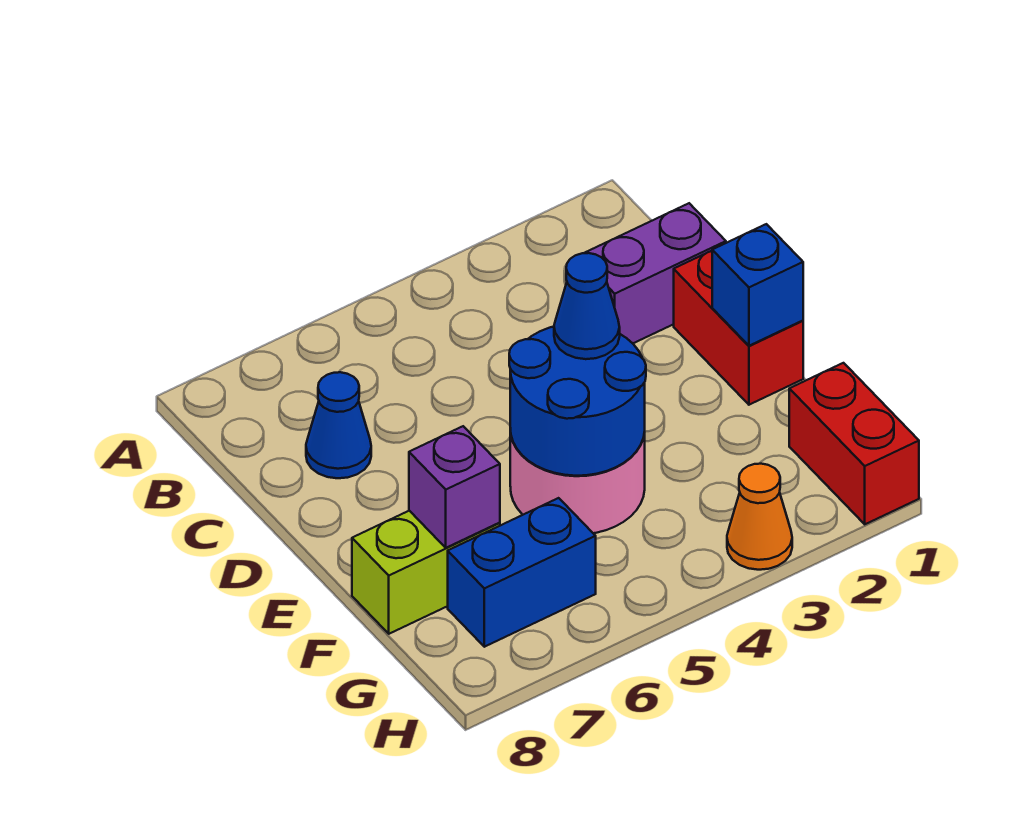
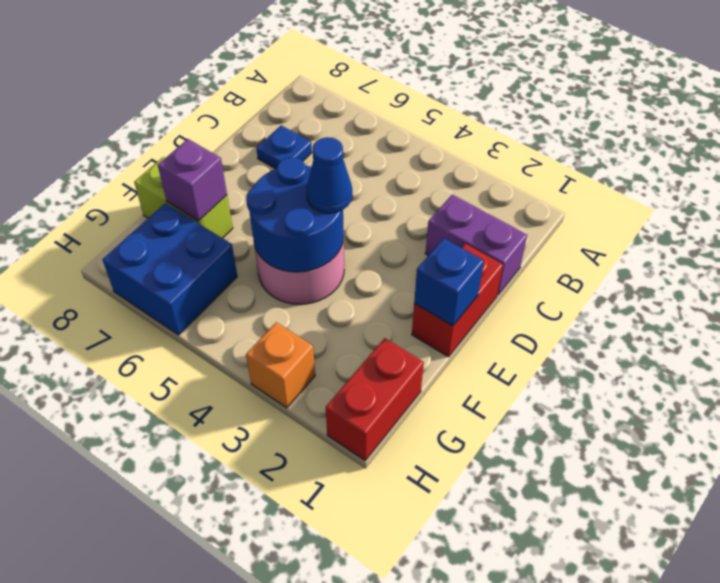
blue cone C7 level 1 -> blue plate C7 level 1
blue brick G6:G7 level 1 -> blue brick G6:H7 level 1
orange cone H3 level 1 -> orange brick H3 level 1

